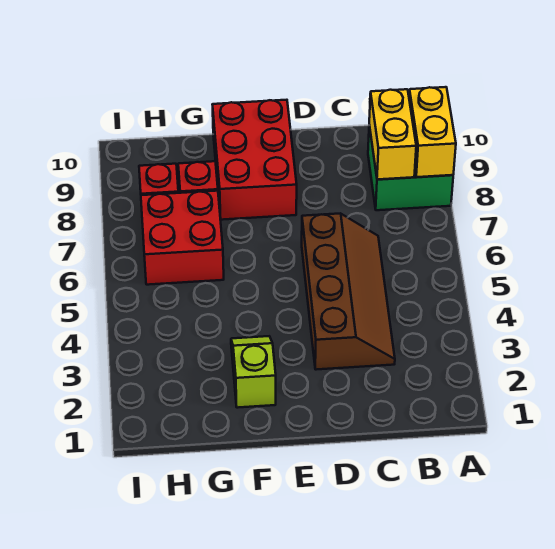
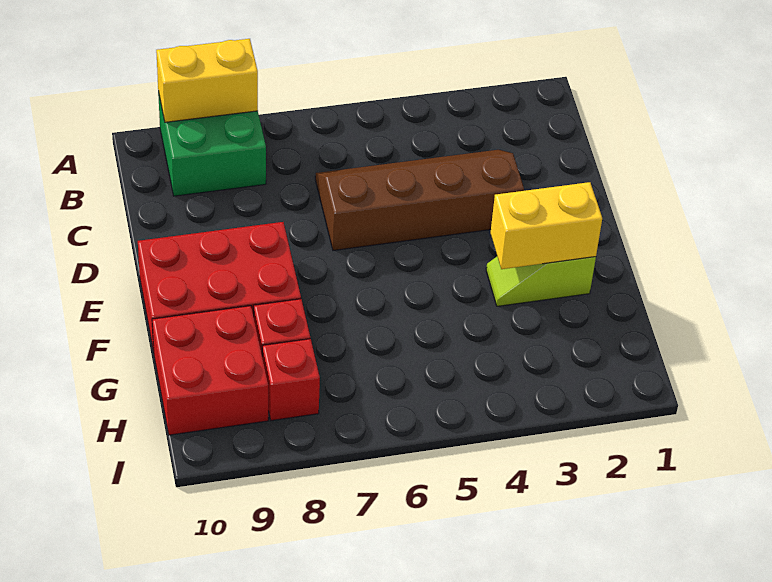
yellow brick B8:B9 level 2 -> yellow brick F2:F3 level 2
red brick G6:H7 level 1 -> red brick G9:H10 level 1

